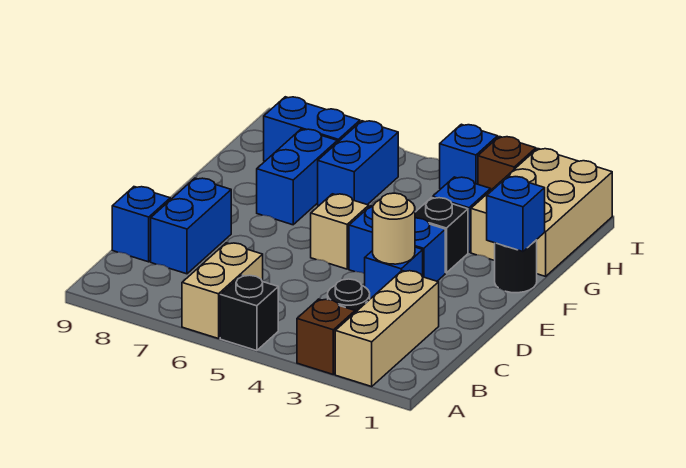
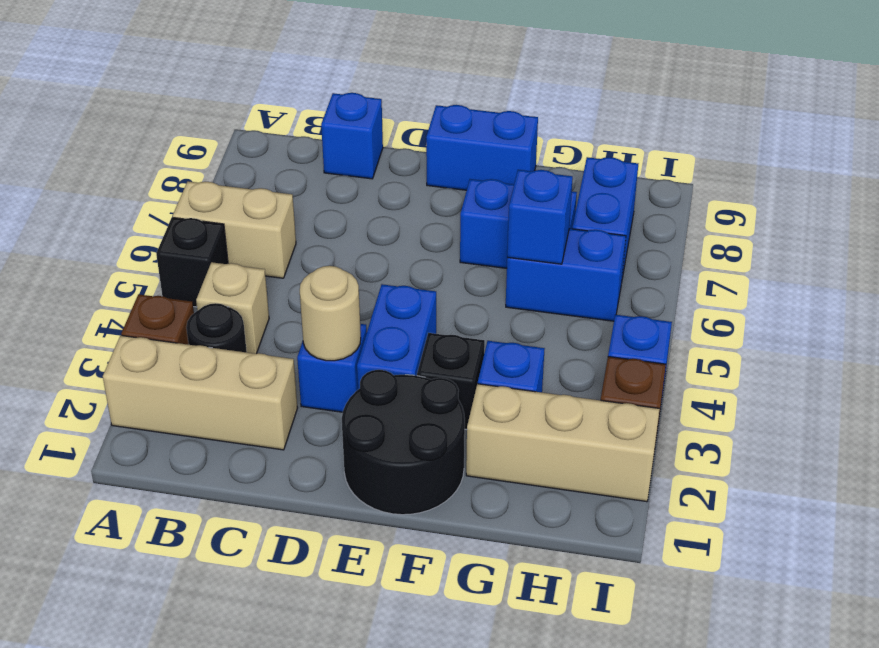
blue brick C8:D8 level 1 -> blue brick E9:F9 level 1
tan brick E5 level 1 -> tan brick B4 level 1
black round brick F1 level 1 -> black round brick E1:F2 level 1
blue brick F1 level 2 -> blue brick G6 level 2
tan brick G1:I2 level 1 -> tan brick G2:I2 level 1

